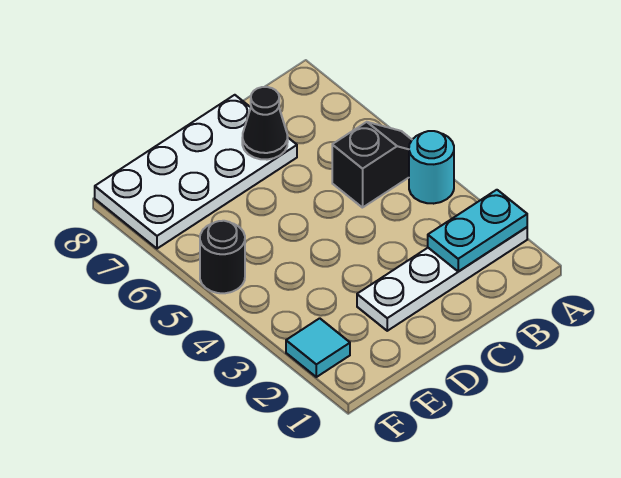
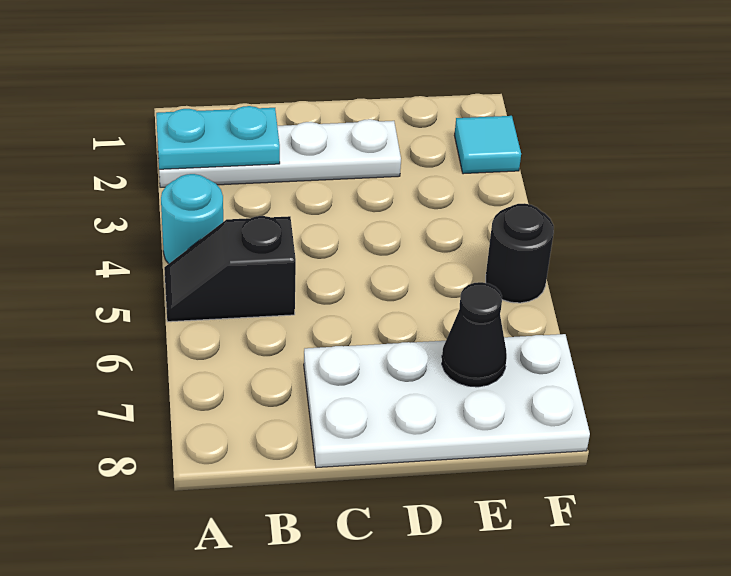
black cone C7 level 2 -> black cone E7 level 2

